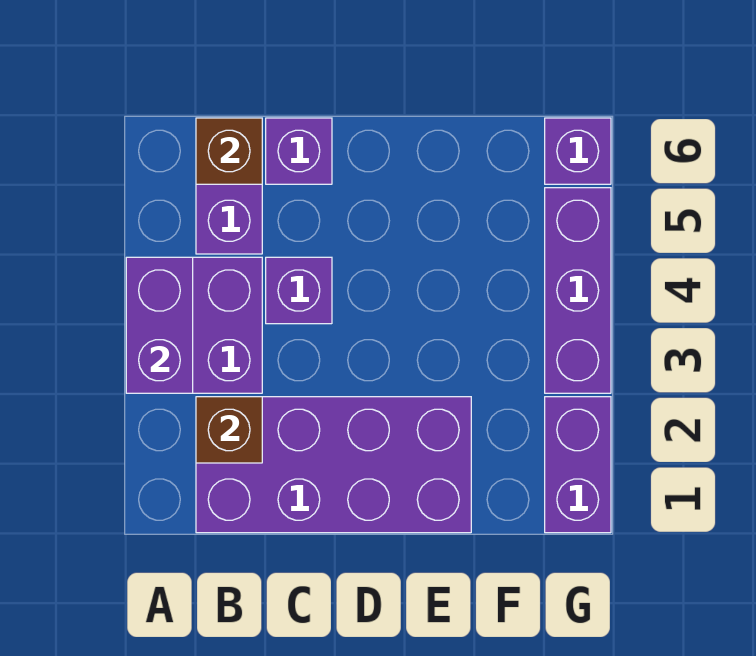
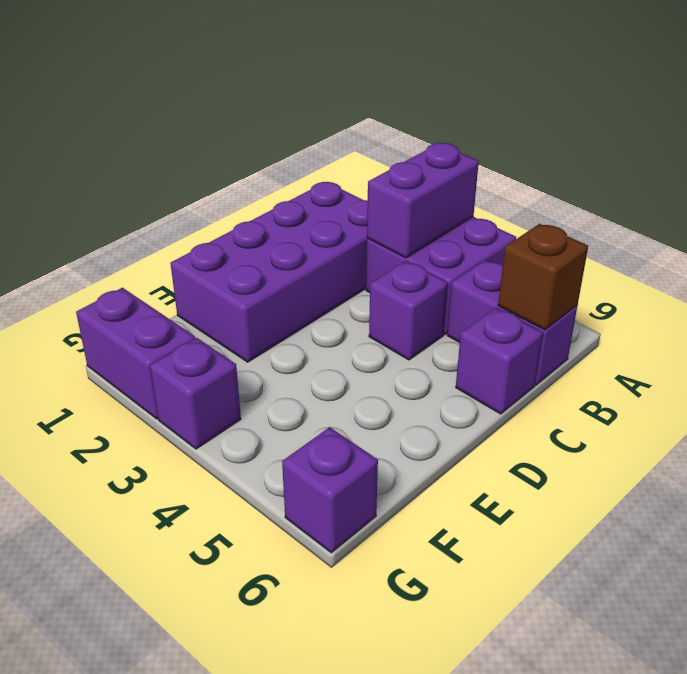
purple brick A3:A4 level 2 -> purple brick A3:B3 level 2
brown brick B2 level 2 -> none
purple brick G3:G5 level 1 -> purple brick G3 level 1

